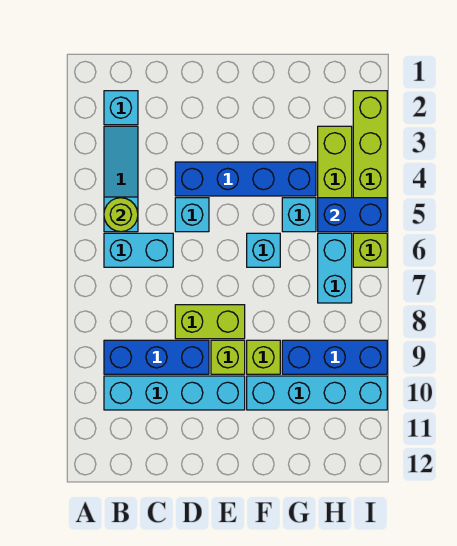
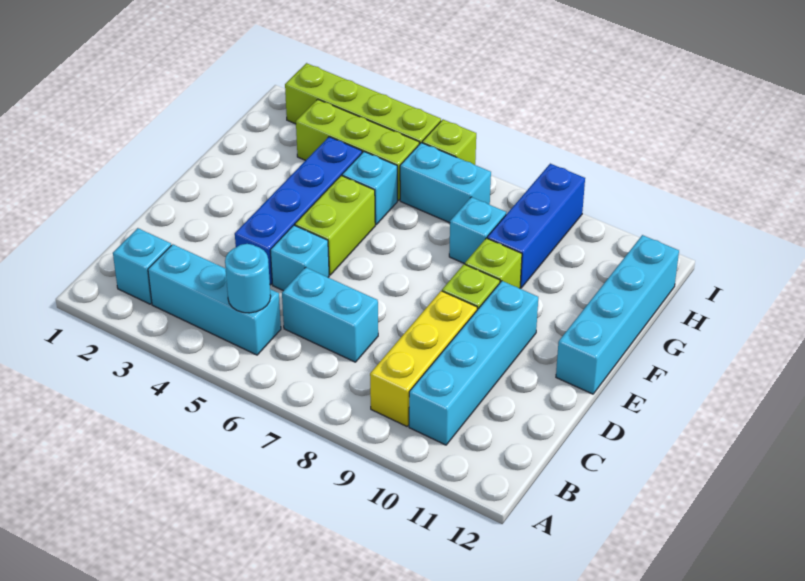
cyan slope B3:B5 level 1 top 5 -> cyan brick B3:B5 level 1
lime round brick B5 level 2 -> cyan round brick B5 level 2
cyan brick B6:C6 level 1 -> cyan brick C6:C7 level 1
blue brick B9:D9 level 1 -> yellow brick B9:D9 level 1
lime brick D8:E8 level 1 -> lime brick E5:F5 level 1
cyan brick F6 level 1 -> cyan brick G8 level 1
cyan brick F10:I10 level 1 -> cyan brick E12:H12 level 1
blue brick H5:I5 level 2 -> none

